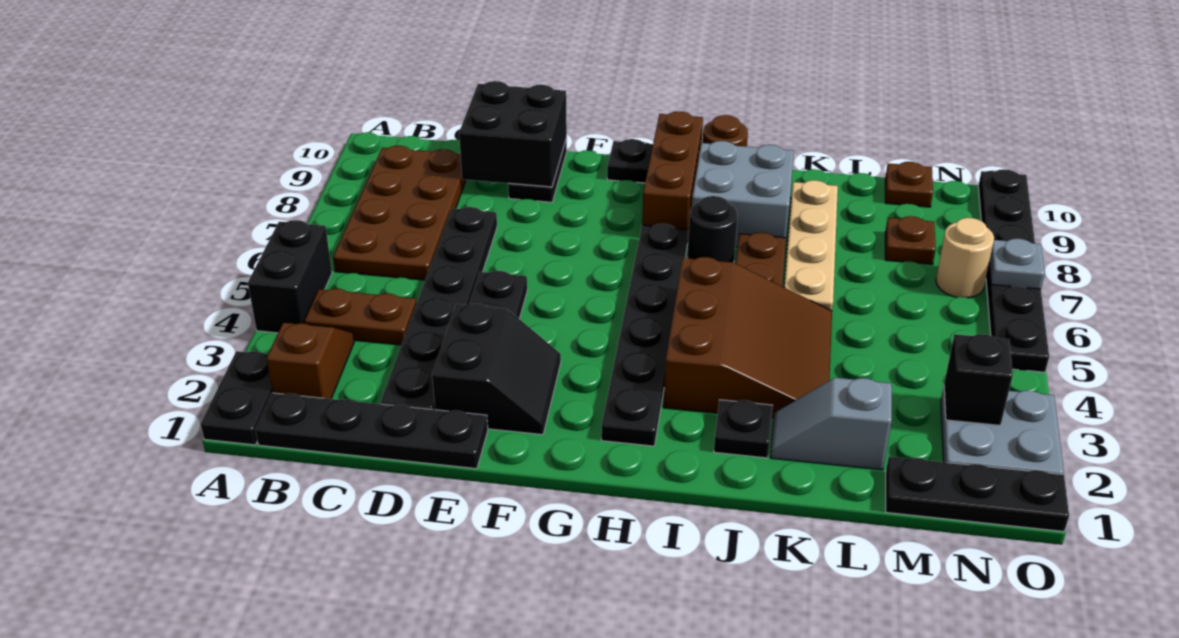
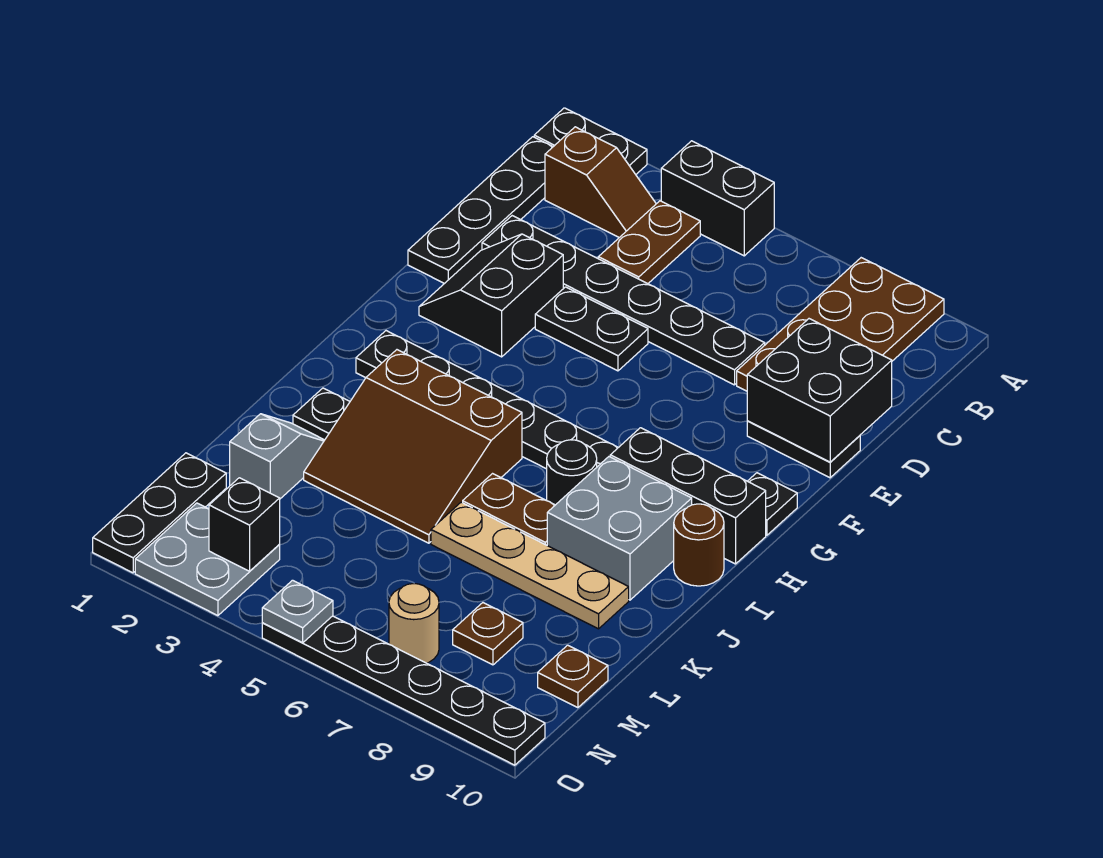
brown plate B6:C9 level 1 -> brown plate A8:D9 level 1
black slope E2:F3 level 1 top E -> black slope E2:F3 level 1 top 3
brown brick H8:H10 level 1 -> black brick H8:H10 level 1
grey plate O7 level 2 -> grey plate O5 level 2

